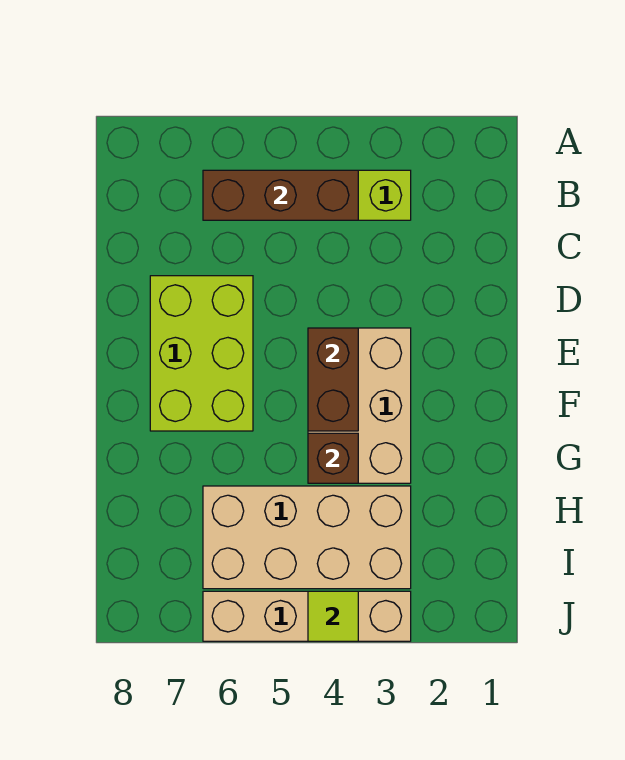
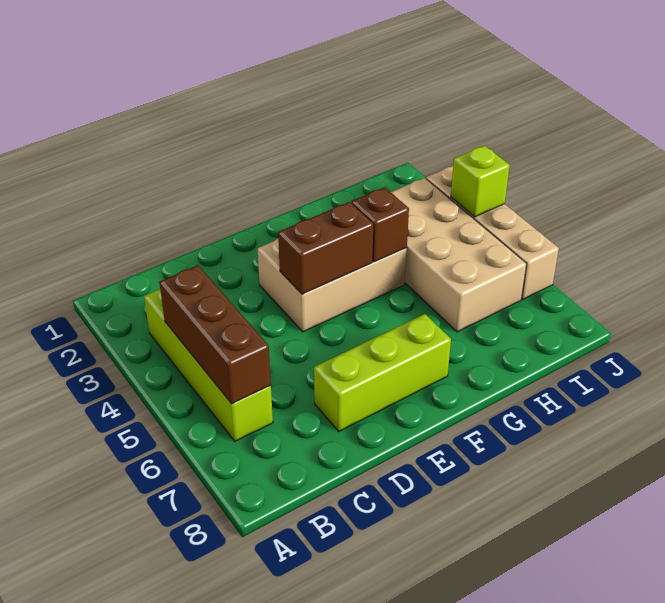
lime brick D6:F7 level 1 -> lime brick D7:F7 level 1
lime tile J4 level 2 -> lime brick J4 level 2

